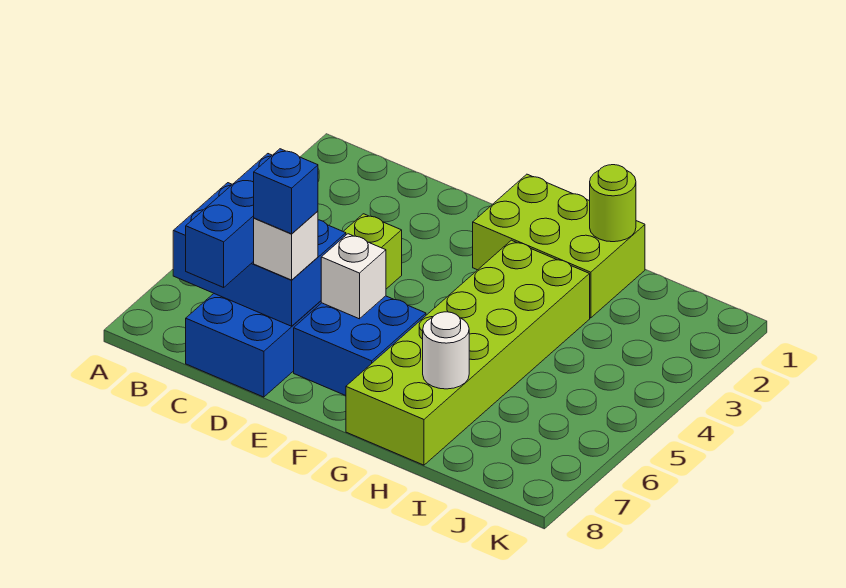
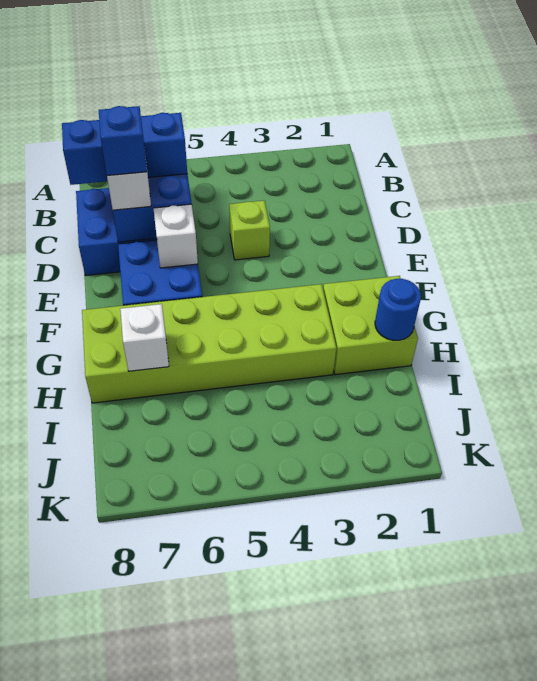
lime brick F1:H2 level 1 -> lime brick G1:H2 level 1
lime round brick H1 level 2 -> blue round brick H1 level 2
white round brick H7 level 2 -> white brick H7 level 2

